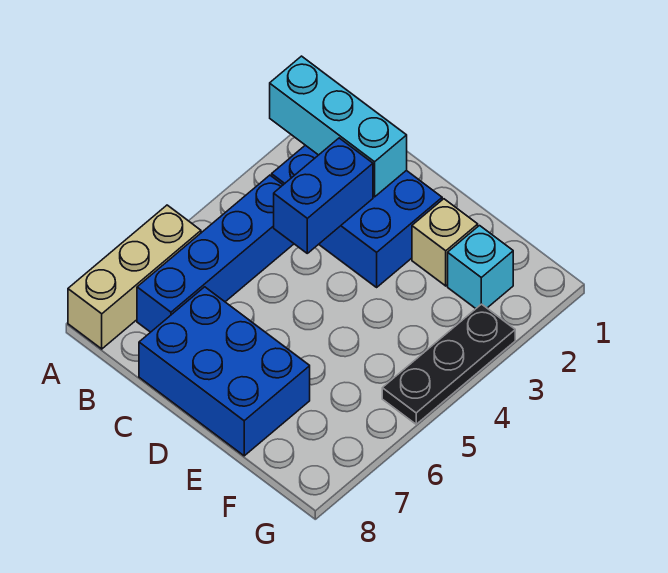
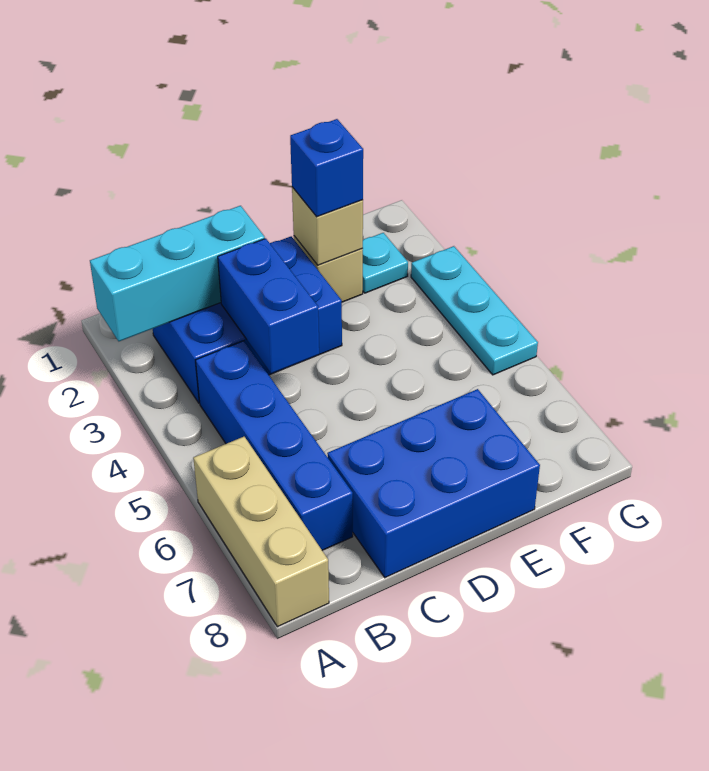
none -> tan brick E2 level 2
none -> blue brick E2 level 3
cyan brick F2 level 1 -> cyan plate F2 level 1
black plate G3:G5 level 1 -> cyan plate G3:G5 level 1

